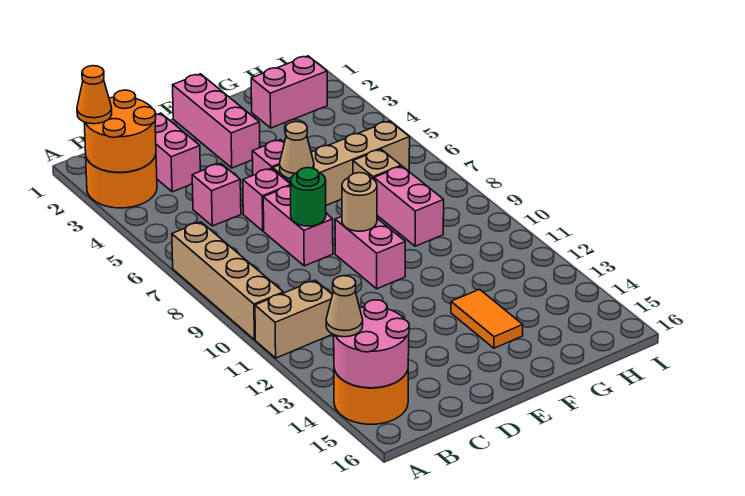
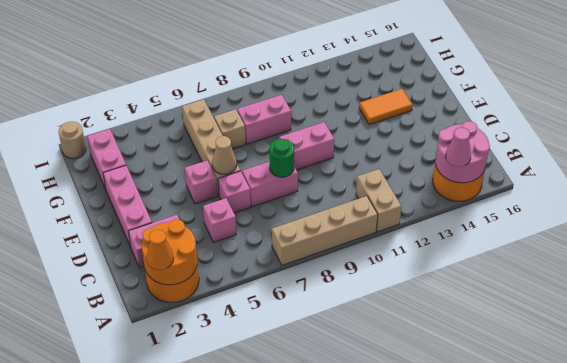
tan cone A14 level 3 -> pink cone A14 level 3
pink brick E1:E3 level 1 -> pink brick D2:F2 level 1
tan round brick E9 level 2 -> tan round brick I1 level 1

